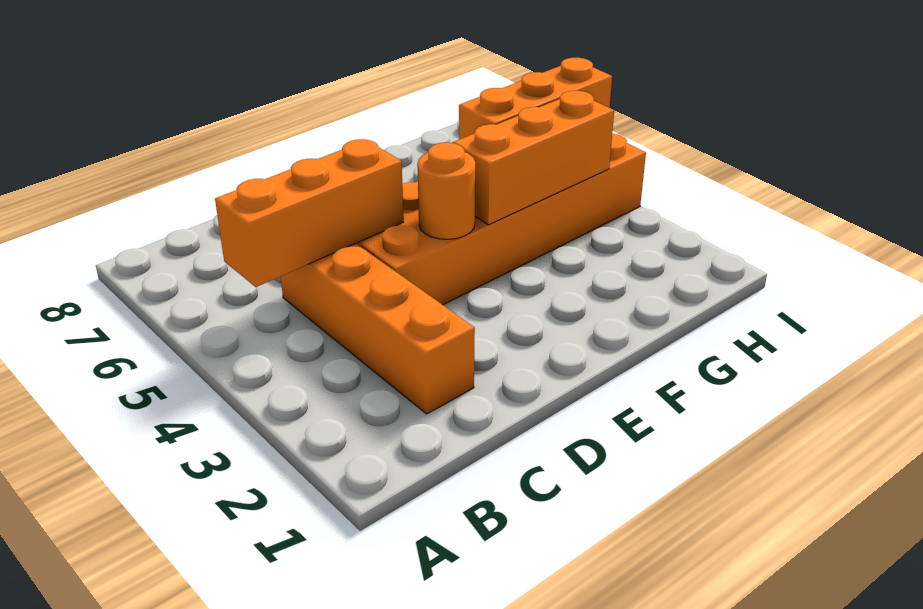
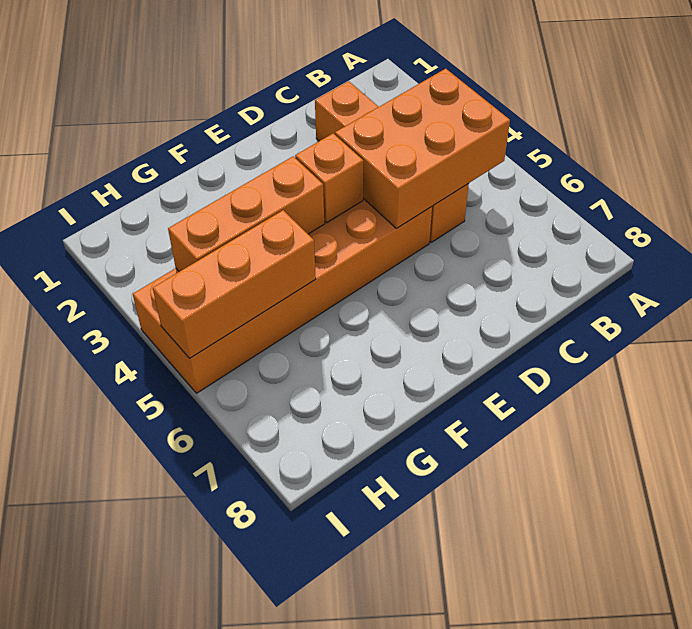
orange brick B5:D5 level 2 -> orange brick B4:D5 level 2
orange round brick E4 level 2 -> orange brick E4 level 2

